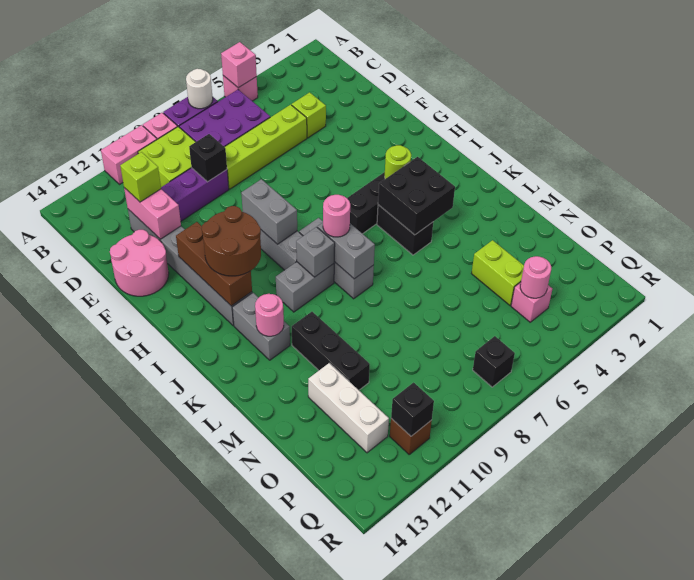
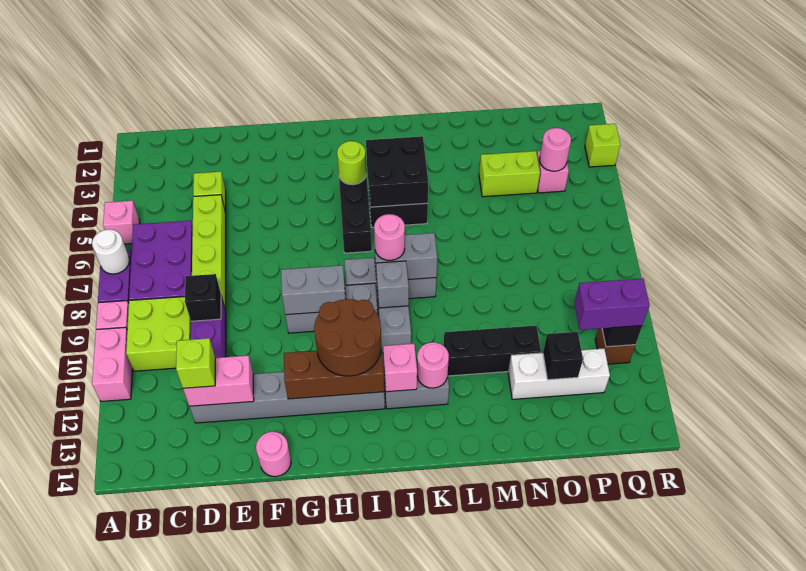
pink brick A5 level 2 -> pink brick J12 level 2
pink round brick E13:F14 level 1 -> pink round brick F14 level 1
none -> purple brick P11:Q11 level 3
black brick Q7 level 1 -> black brick O12 level 2
none -> lime brick R3 level 1

